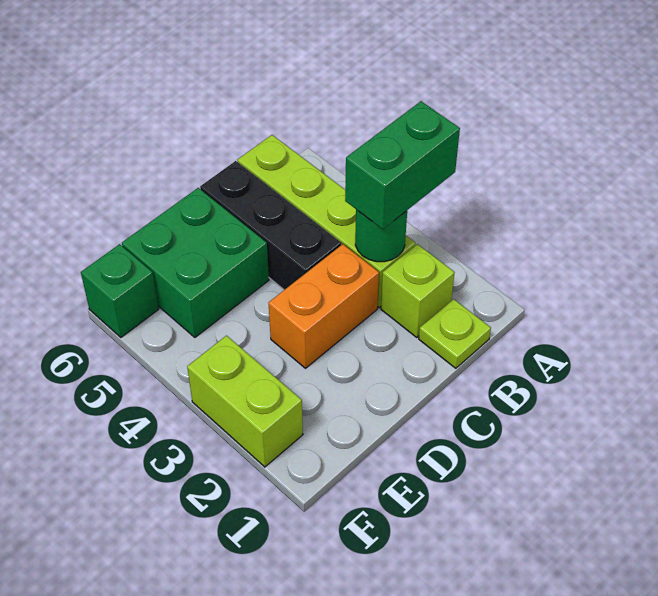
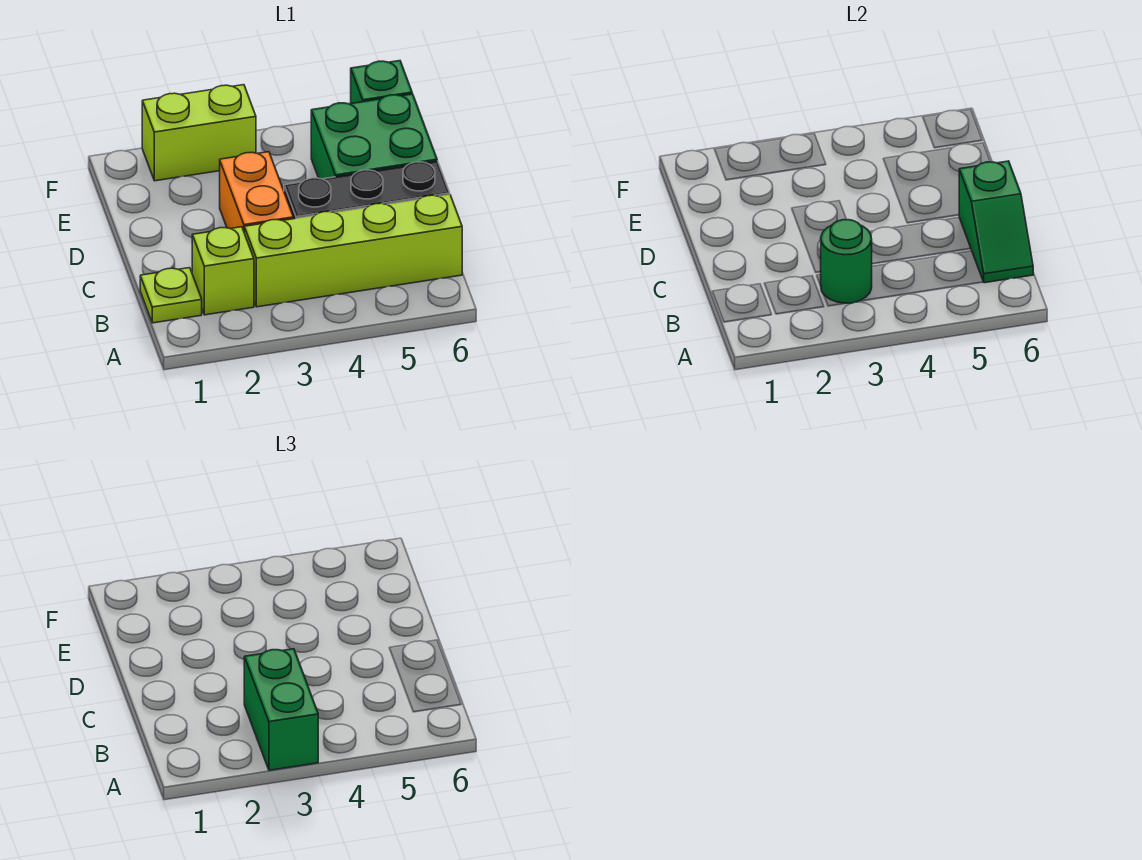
none -> green slope B6:C6 level 2 top C

